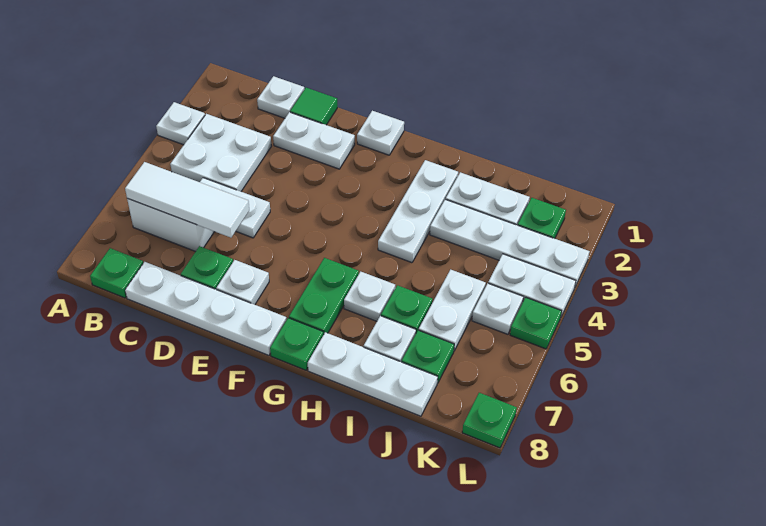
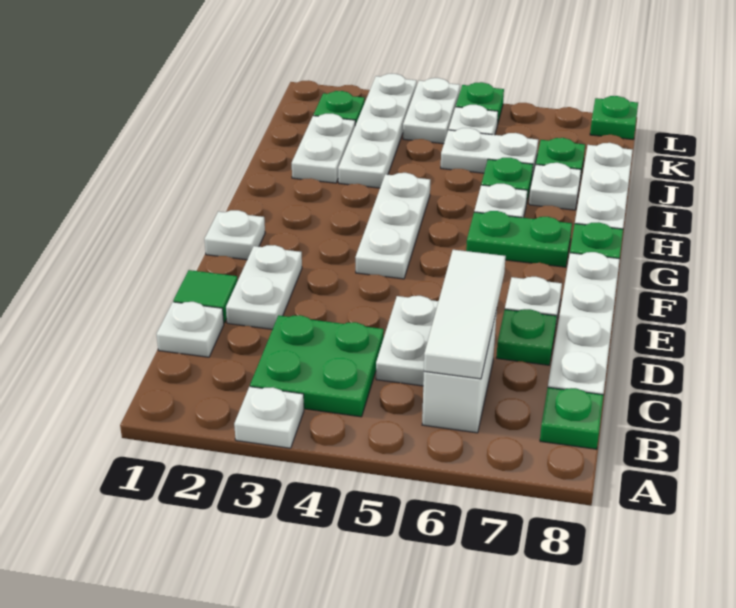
white plate B3:C4 level 1 -> green plate B3:C4 level 1
white plate H2:H4 level 1 -> white plate F4:H4 level 1

